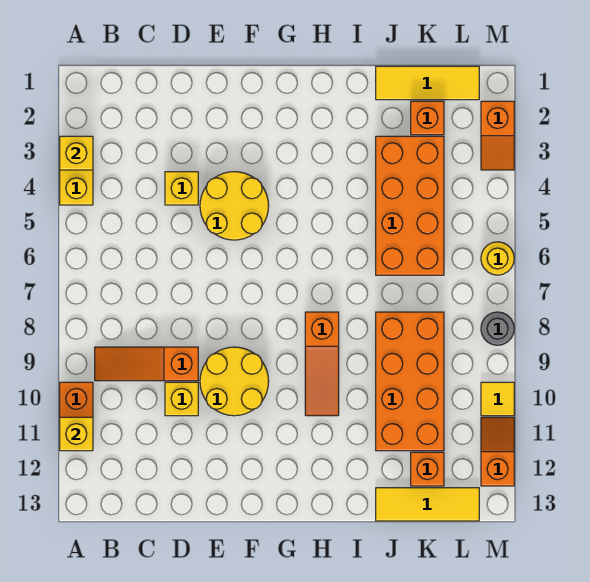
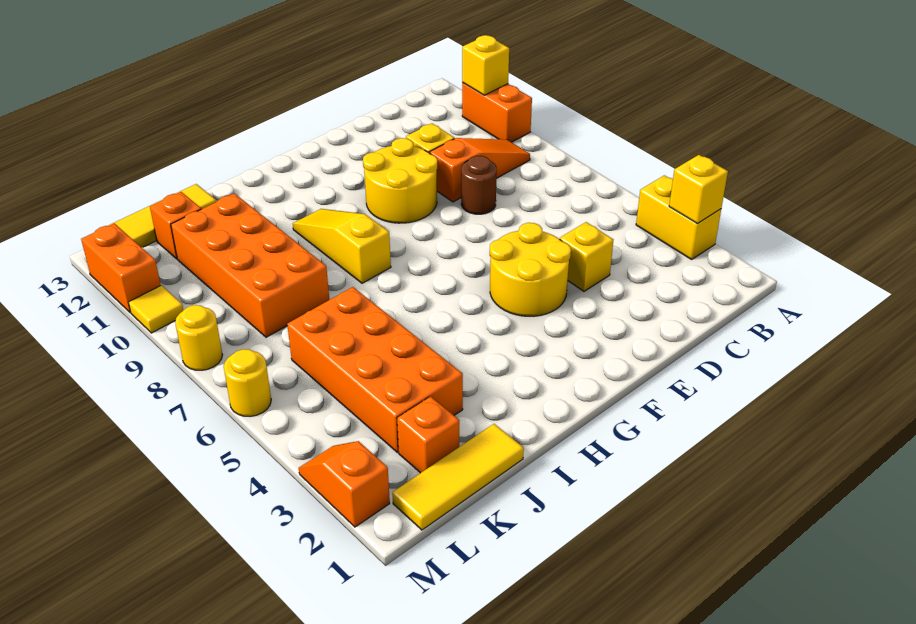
none -> brown round brick D8 level 1
orange slope H8:H10 level 1 top 8 -> yellow slope H8:H10 level 1 top 8
grey round brick M8 level 1 -> yellow round brick M8 level 1
orange slope M11:M12 level 1 top 12 -> orange brick M11:M12 level 1

